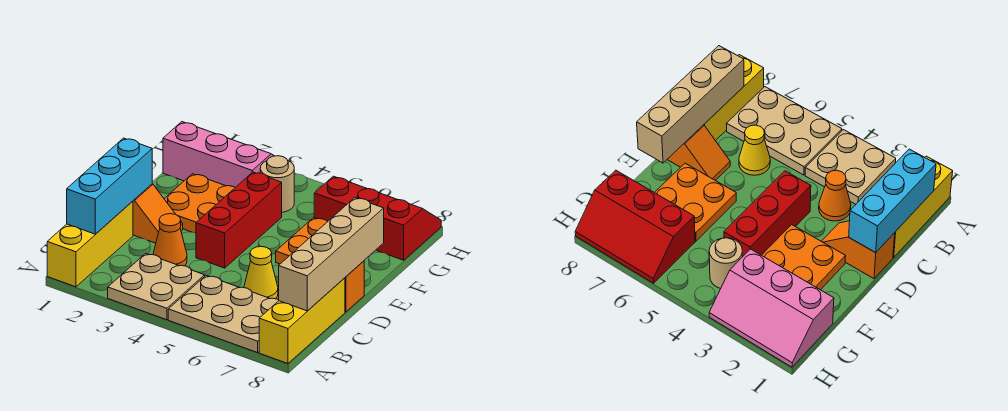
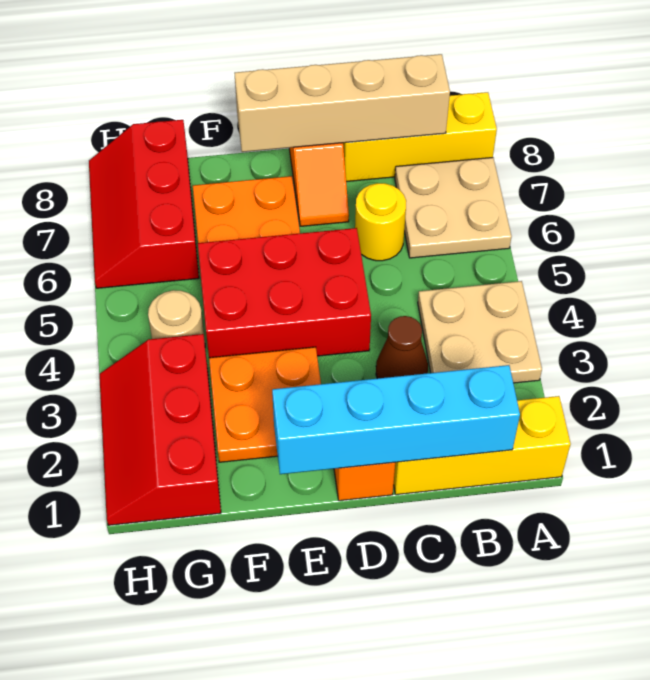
tan plate A5:B7 level 1 -> tan plate A6:B7 level 1
cyan brick B1:D1 level 2 -> cyan brick B1:E1 level 2
orange cone C3 level 1 -> brown cone C3 level 1
yellow cone C6 level 1 -> yellow round brick C6 level 1
red brick D4:F4 level 1 -> red brick D4:F5 level 1
pink slope G1:H3 level 1 top G -> red slope G1:H3 level 1 top G

